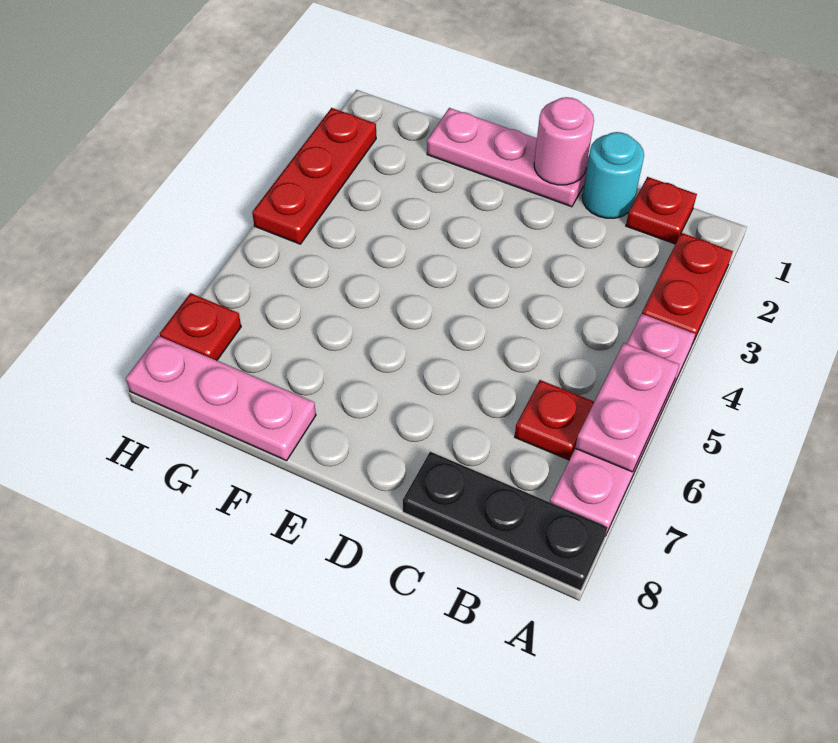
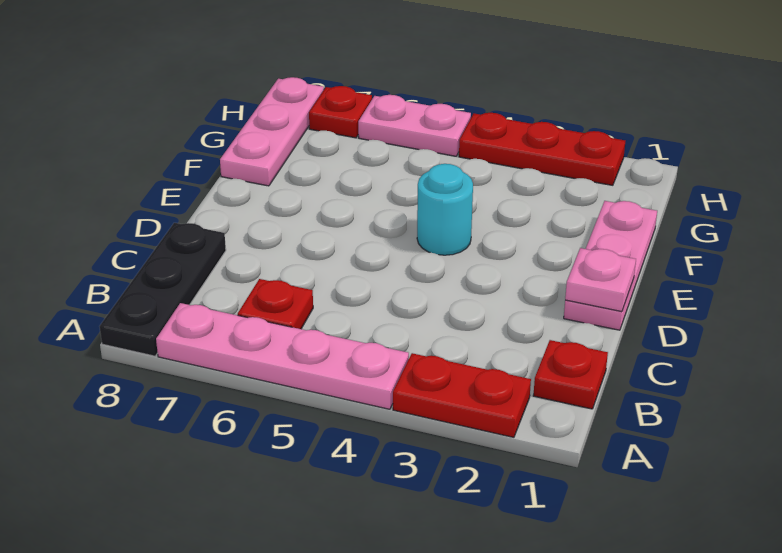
pink plate A5:A6 level 2 -> pink plate H5:H6 level 1
cyan round brick C1 level 1 -> cyan round brick E4 level 1
pink round brick D1 level 2 -> pink plate D1 level 2

